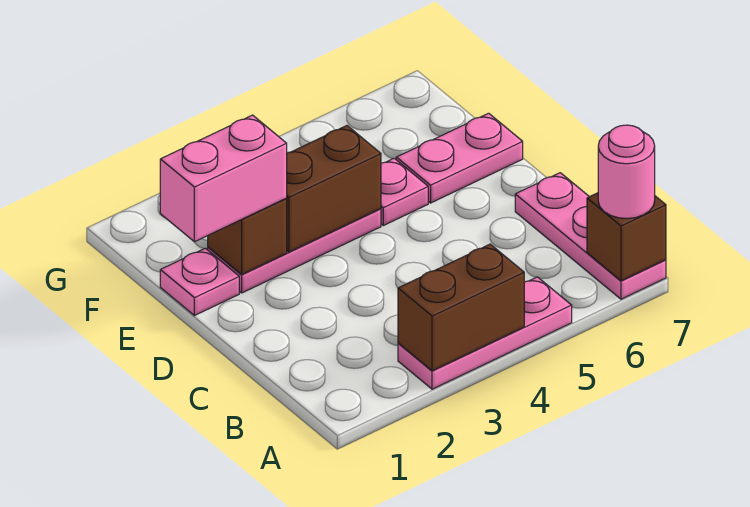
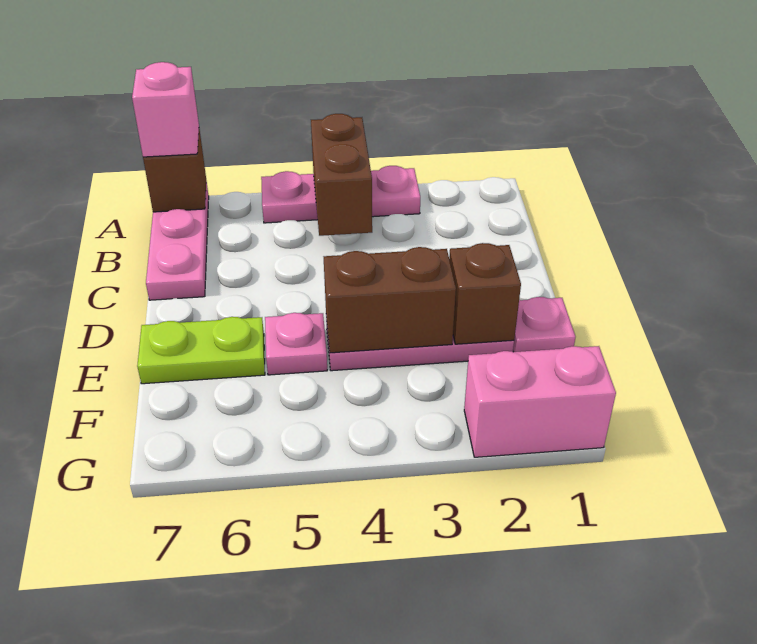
brown brick A3:A4 level 2 -> brown brick A4:B4 level 2
pink round brick A7 level 3 -> pink brick A7 level 3
pink brick E1:E2 level 3 -> pink brick G1:G2 level 1
pink plate E6:E7 level 1 -> lime plate E6:E7 level 1

